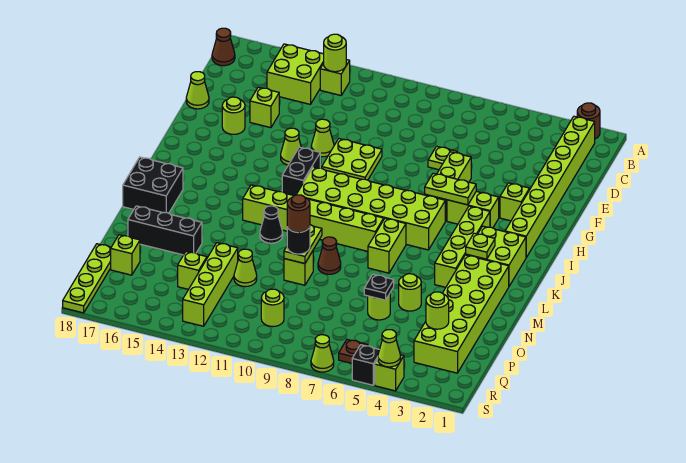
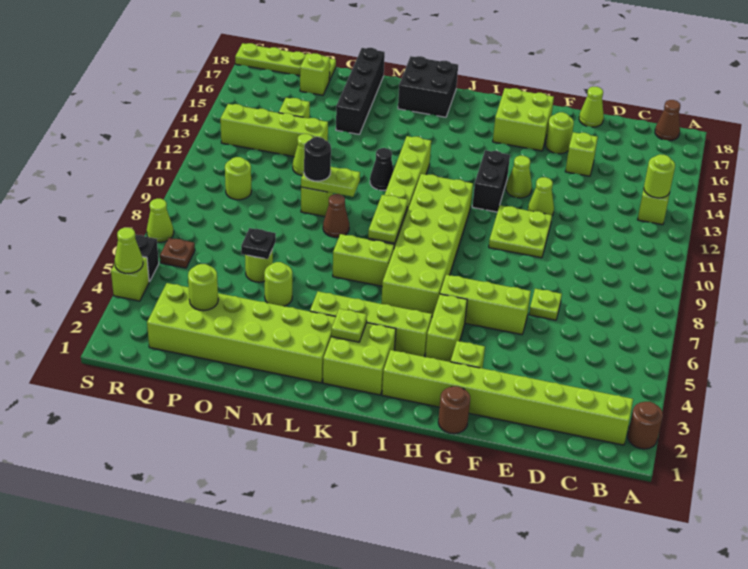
lime brick B14:C15 level 1 -> lime brick G16:H17 level 1
lime plate H5:H6 level 2 -> lime plate K8:K9 level 2
black brick H12:I12 level 1 -> black brick H12:H13 level 1
brown round brick N10 level 4 -> brown round brick G1 level 1
black brick N15:N17 level 1 -> black brick N15:N18 level 1

